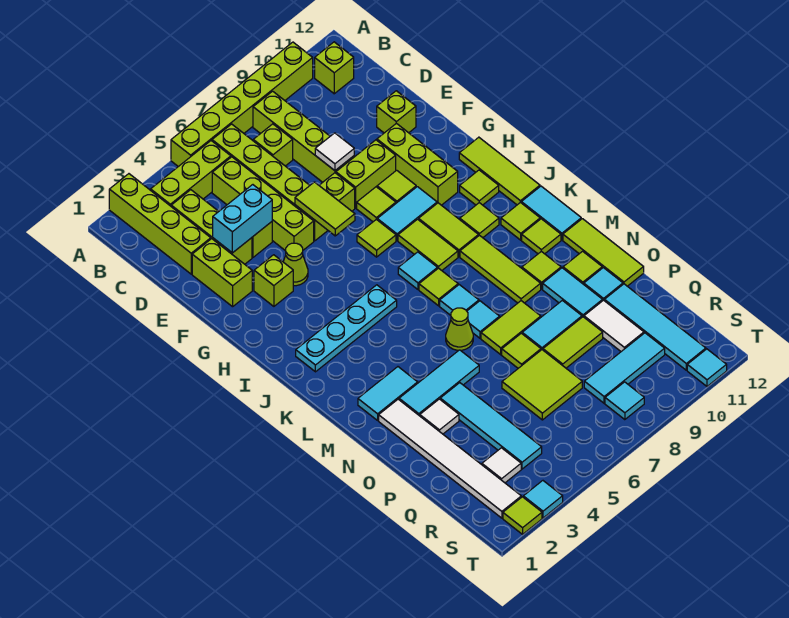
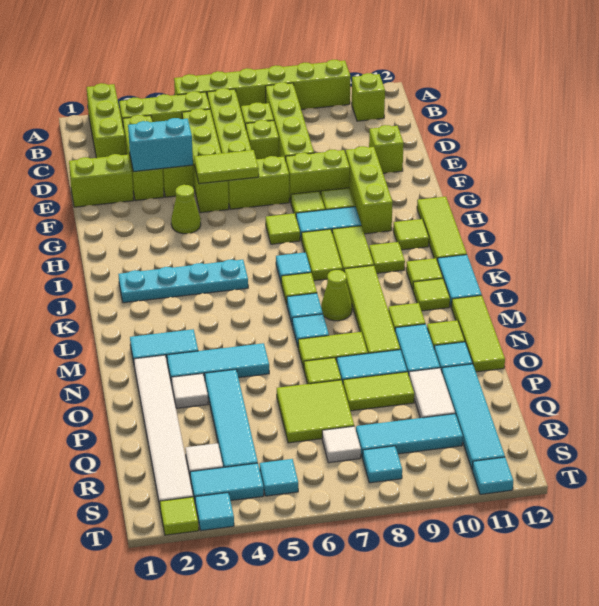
lime brick A2:D2 level 1 -> lime brick A2:C2 level 1
lime brick E2:F2 level 1 -> lime brick E1:E2 level 1
white tile E8 level 2 -> white tile R7 level 1
lime tile F6:G6 level 2 -> lime tile F5:F6 level 2
lime brick G3 level 1 -> lime brick D7 level 1
lime tile K9:M9 level 1 -> lime tile K9:N9 level 1
lime cone M6 level 1 -> lime cone L8 level 1
none -> cyan tile S3:S4 level 1
none -> cyan tile S5 level 1

